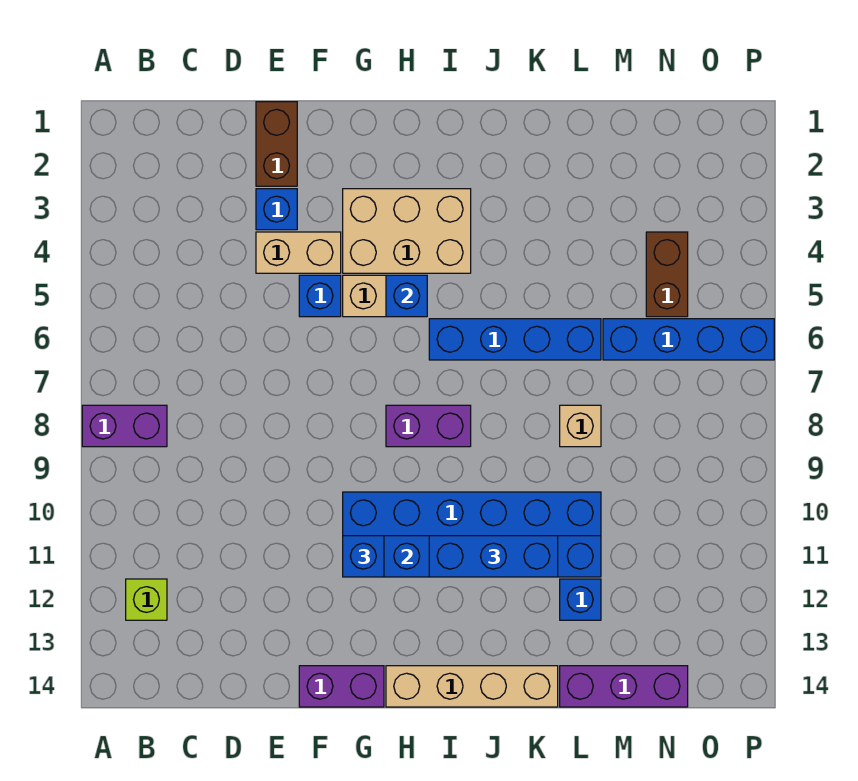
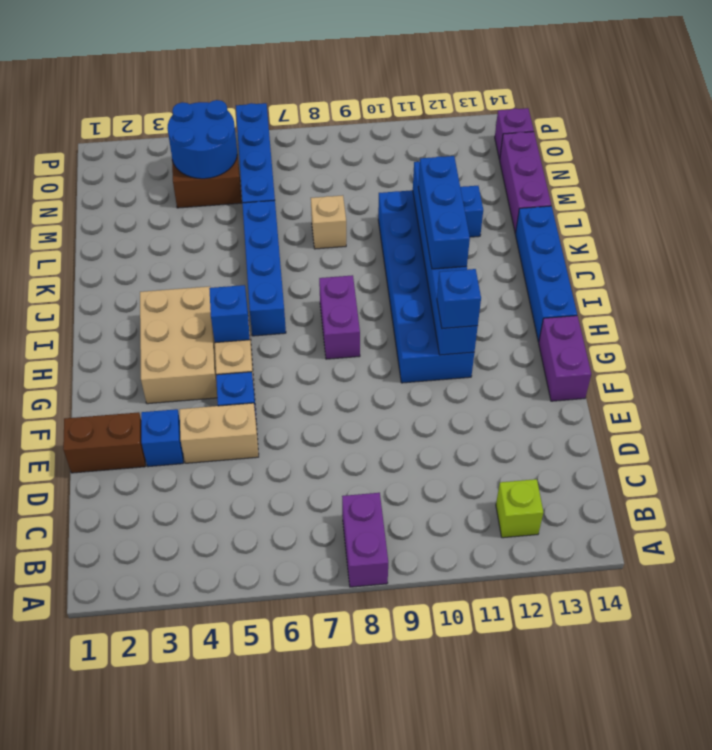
tan brick E4:F4 level 1 -> tan brick E4:E5 level 1
tan brick H14:K14 level 1 -> blue brick H14:K14 level 1
none -> blue round brick N4:O5 level 2
none -> purple brick O14 level 1

